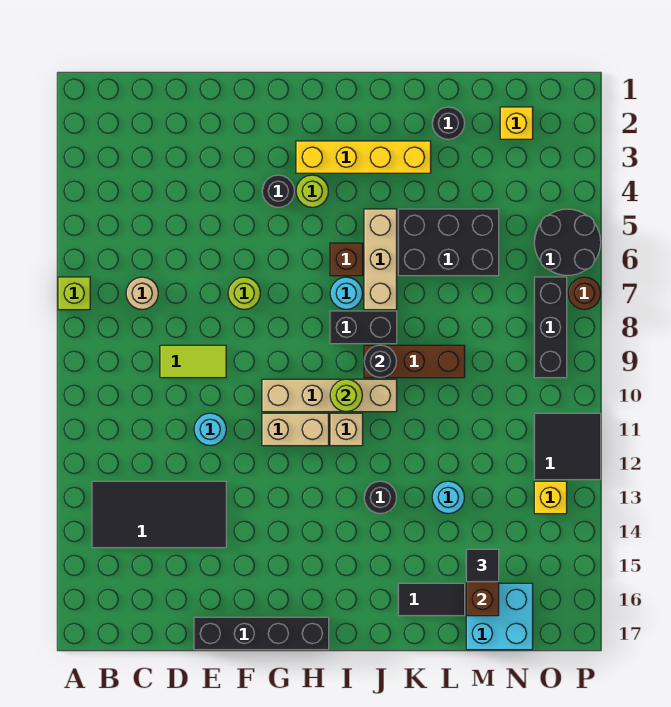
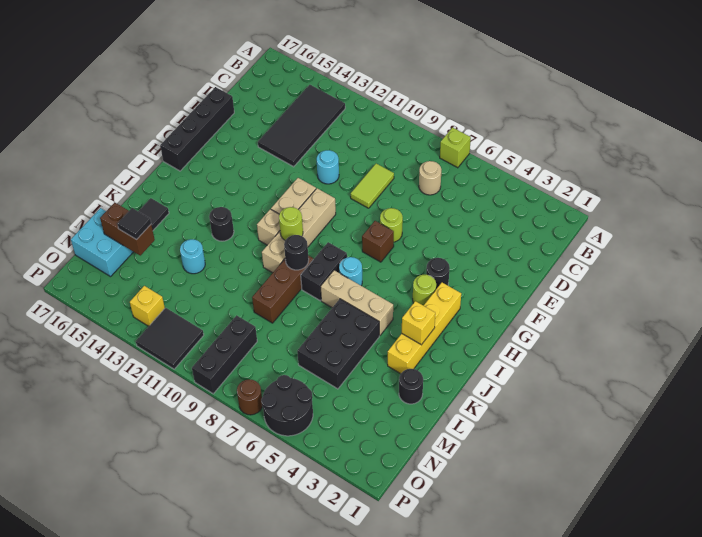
brown brick I6 level 1 -> brown brick G7 level 1
yellow brick N2 level 1 -> yellow brick J3 level 2
black brick O7:O9 level 1 -> black brick N9:P9 level 1

